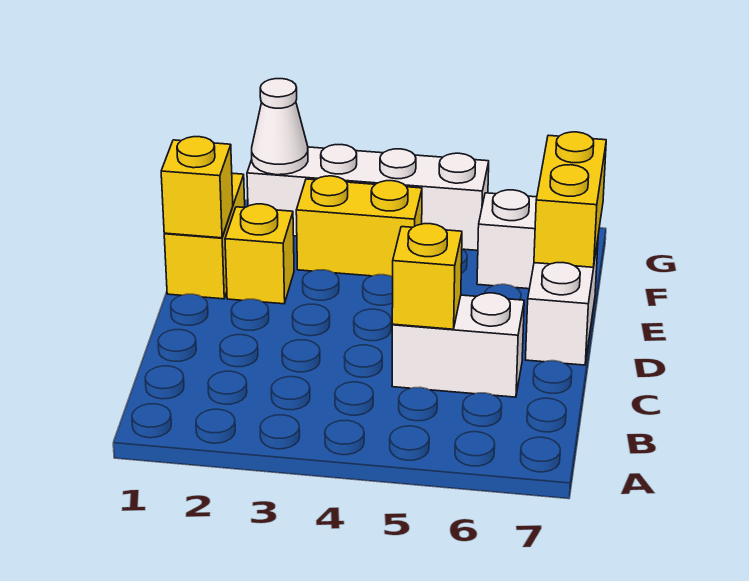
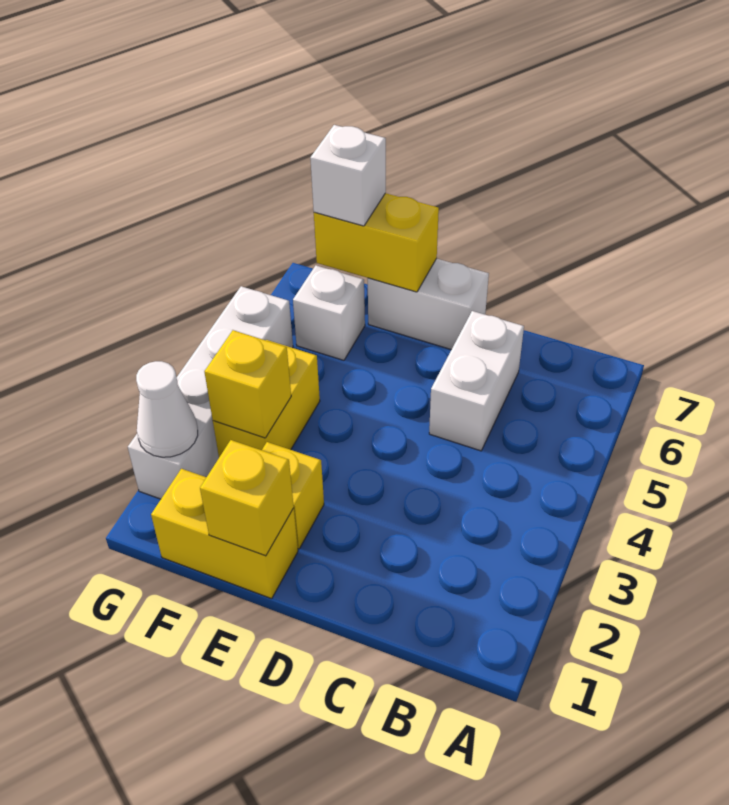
yellow brick C5 level 2 -> yellow brick F3 level 2
none -> white brick F7 level 3

